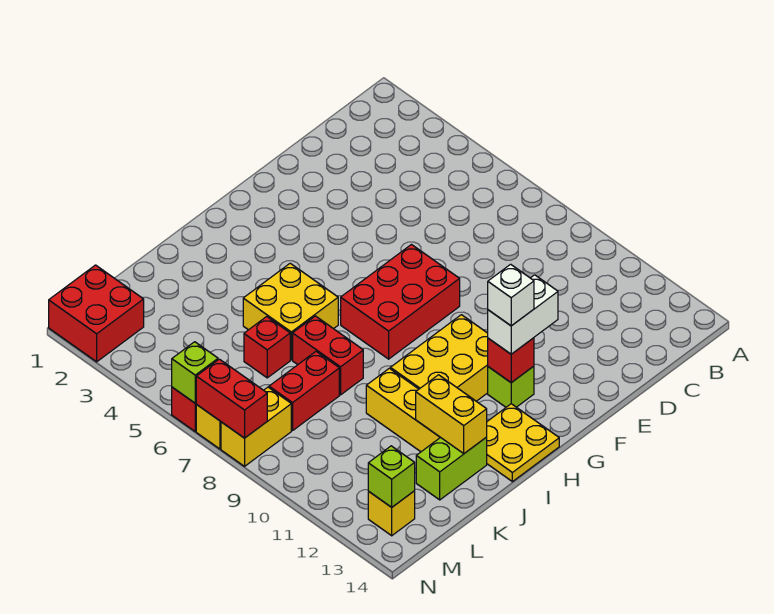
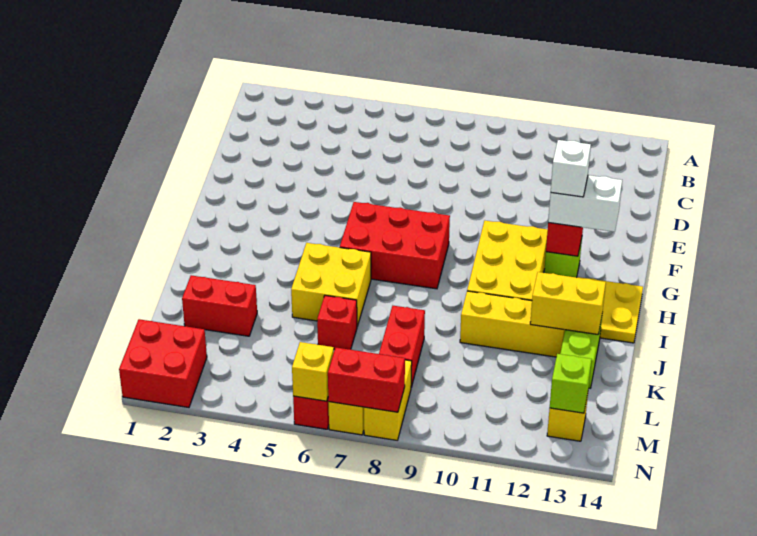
red brick F7:H8 level 1 -> red brick G6:H8 level 1
white brick F12:G12 level 3 -> white brick G12:G13 level 3
red brick J7:J8 level 1 -> red brick K2:K3 level 1
lime brick N6 level 2 -> yellow brick N6 level 2

